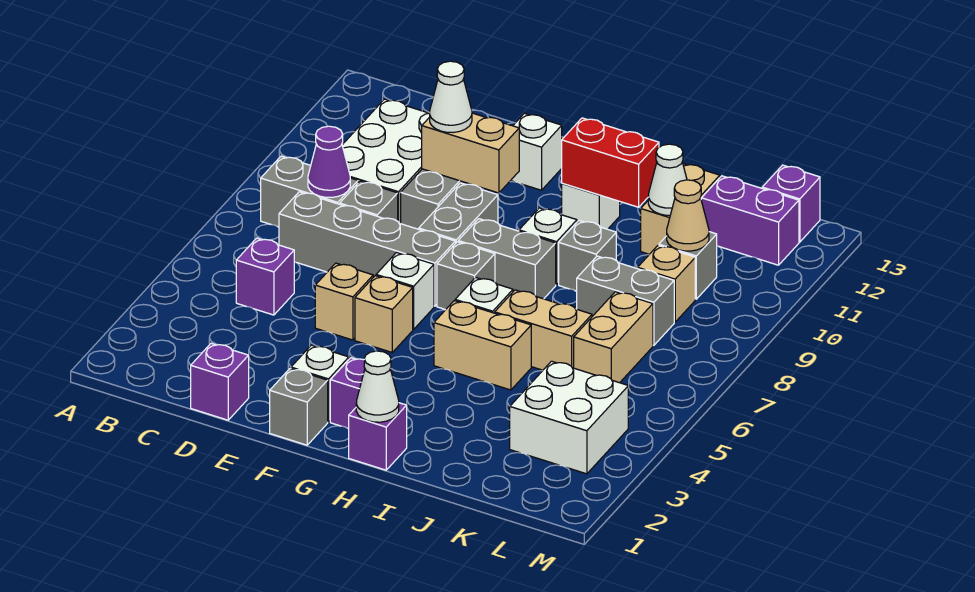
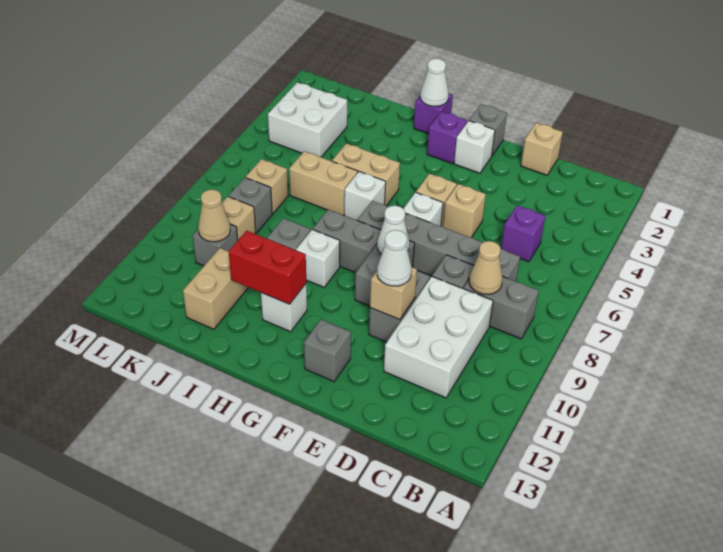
purple cone C8 level 2 -> tan cone C8 level 2
purple brick D1 level 1 -> tan brick D1 level 1
tan brick E10:F10 level 2 -> tan brick E10 level 2
white brick F12 level 1 -> grey brick F12 level 1
grey brick J8:K8 level 1 -> grey brick K8 level 1
white cone J11 level 2 -> white cone F8 level 2
tan brick K6:K7 level 1 -> tan brick K7 level 1
purple brick K12:L12 level 1 -> none
purple brick L13 level 1 -> none

